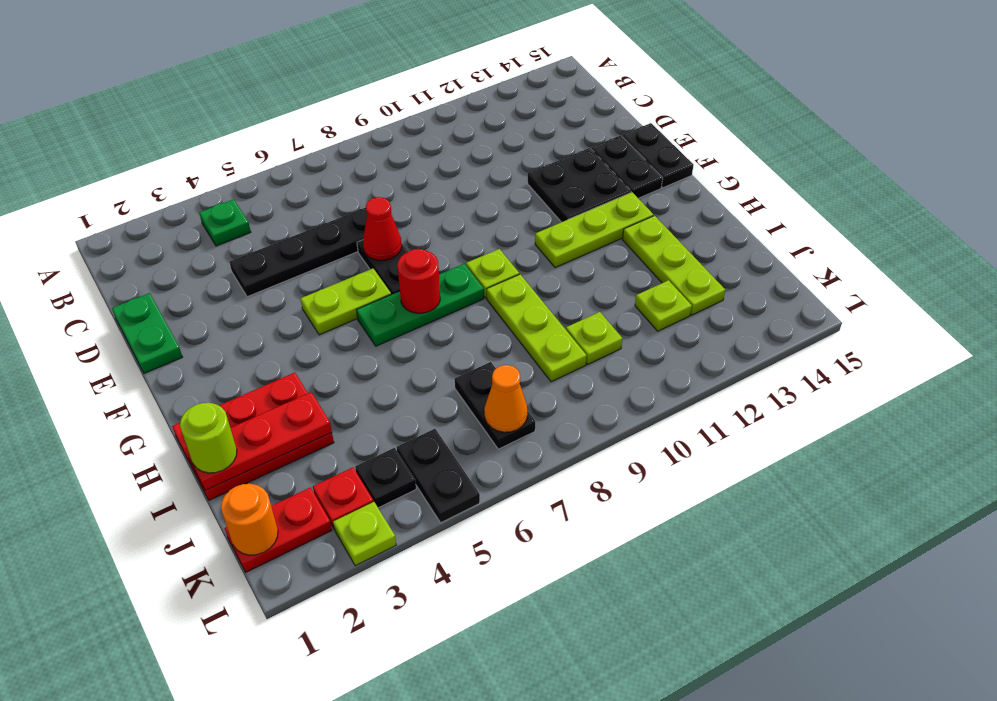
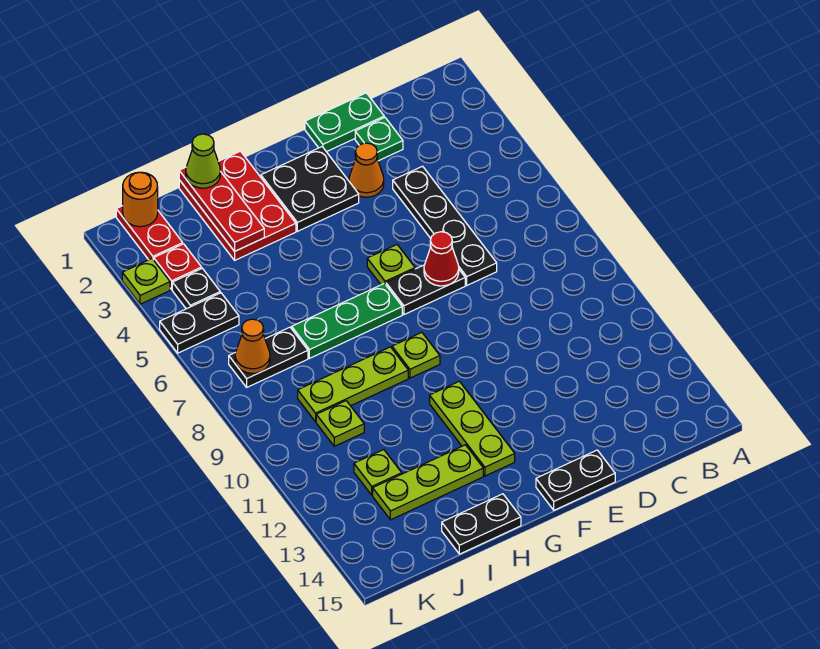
green plate B4 level 1 -> green plate D2 level 1
none -> orange cone E3 level 1
black plate E12:F13 level 1 -> black plate F2:G3 level 1
black plate E14:F14 level 1 -> black plate H15:I15 level 1
lime plate F5:F6 level 1 -> lime plate F6 level 1
green plate G6:G8 level 1 -> green plate G7:I7 level 1
red round brick G7 level 2 -> none
lime round brick I1 level 3 -> lime cone I1 level 3

